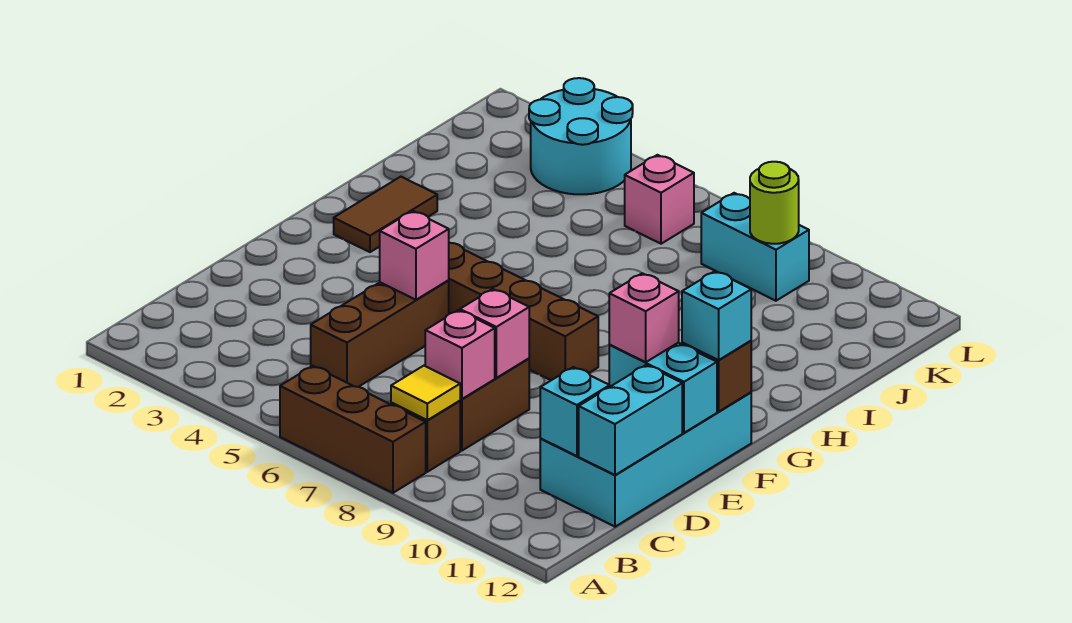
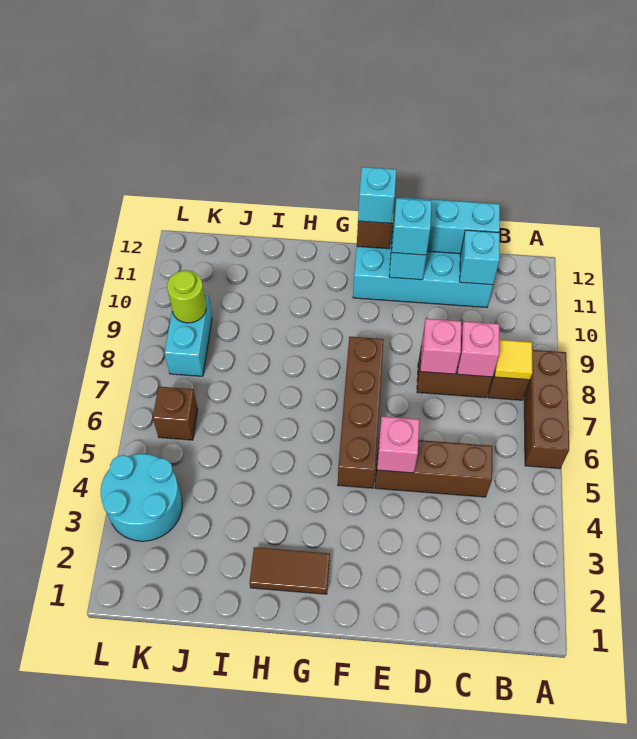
pink brick E11 level 3 -> cyan brick E11 level 3
pink brick K6 level 1 -> brown brick K6 level 1

